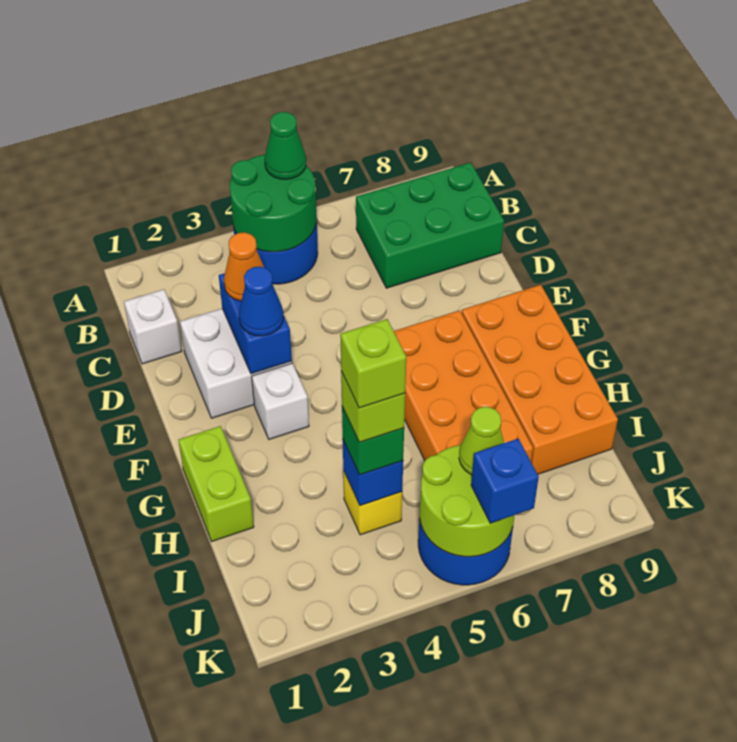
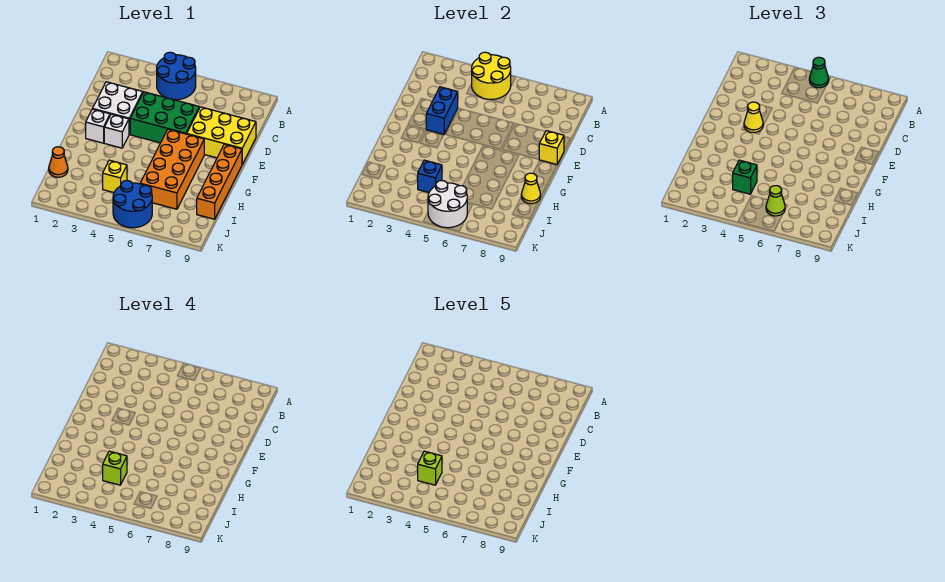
green round brick A4:B5 level 2 -> yellow round brick A4:B5 level 2
green brick B7:C9 level 1 -> green brick D4:E6 level 1
white brick C1 level 1 -> white brick F2 level 1
orange cone D3 level 3 -> orange cone I1 level 1
none -> yellow brick D7:E9 level 1
blue cone E3 level 3 -> yellow cone E3 level 3
none -> yellow brick E9 level 2
orange brick F8:I9 level 1 -> orange brick F9:I9 level 1
lime brick G1:H1 level 1 -> none
none -> yellow cone H9 level 2
lime round brick J5:K6 level 2 -> white round brick J5:K6 level 2
blue brick K6 level 3 -> none

